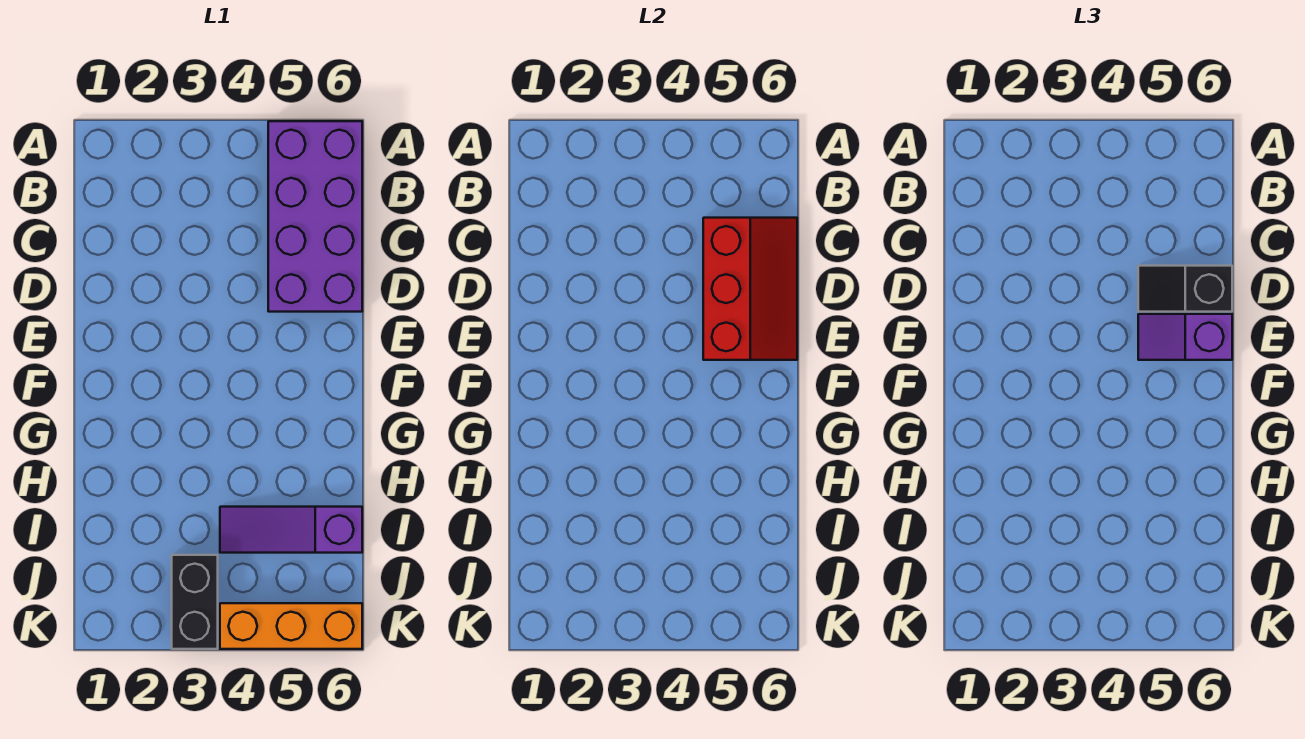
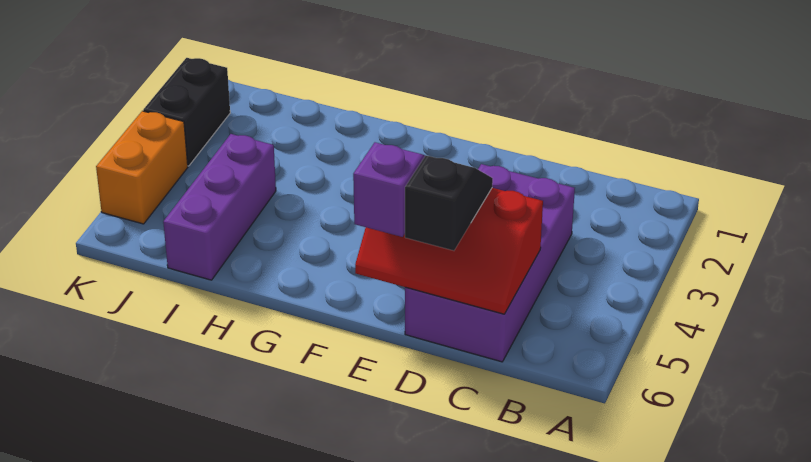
purple brick A5:D6 level 1 -> purple brick C3:D6 level 1
purple slope I4:I6 level 1 top 6 -> purple brick I4:I6 level 1
black brick J3:K3 level 1 -> black brick K2:K3 level 1
orange brick K4:K6 level 1 -> orange brick K4:K5 level 1

